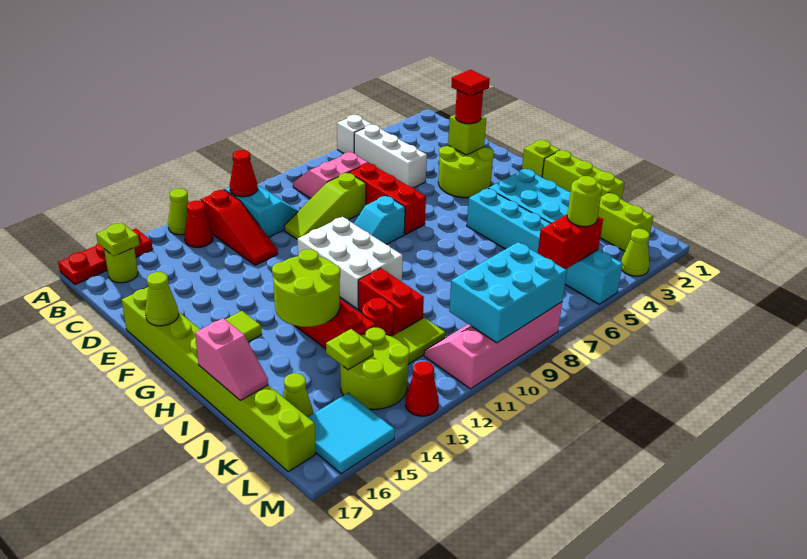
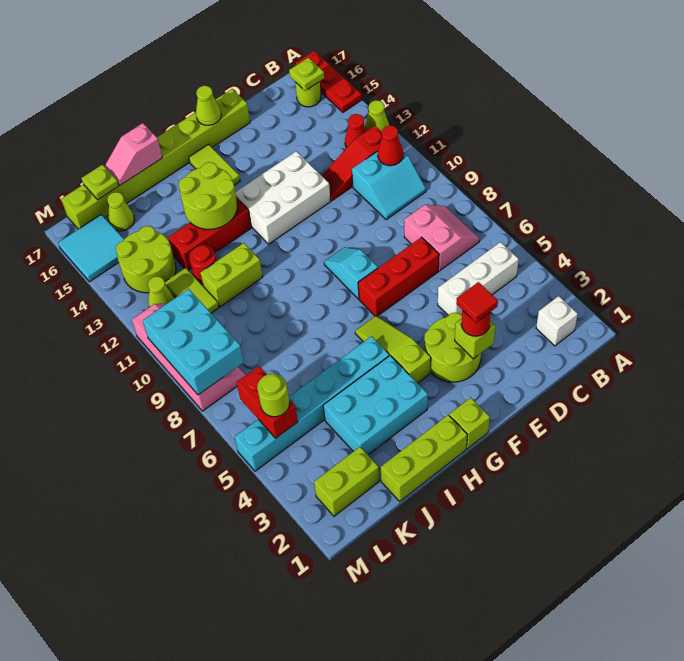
white brick A5 level 1 -> white brick B2 level 1
lime slope D8:D10 level 1 top 8 -> lime slope G4:G6 level 1 top 4
white brick F10:H11 level 1 -> white brick E12:G13 level 1
red brick I11:J11 level 1 -> lime brick I11:J11 level 1
lime plate K14 level 2 -> lime plate K17 level 2
lime cone M3 level 1 -> lime cone L12 level 1
red cone M13 level 1 -> none

